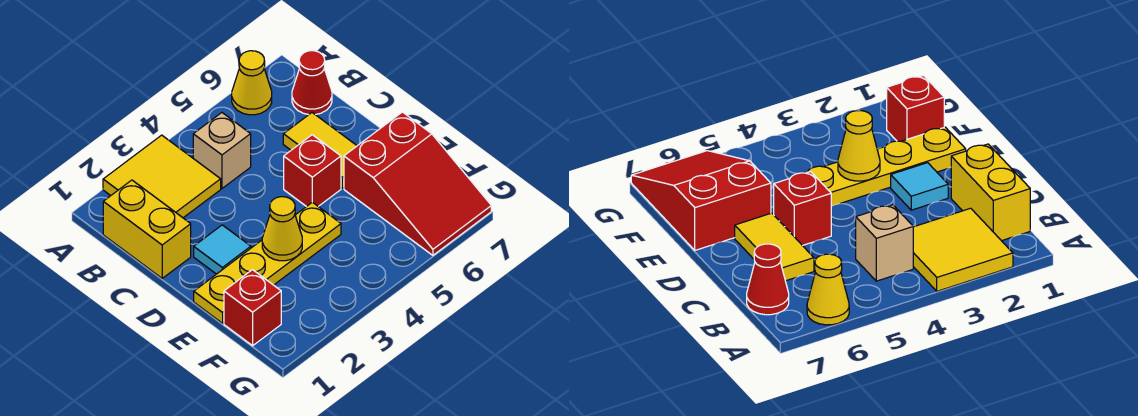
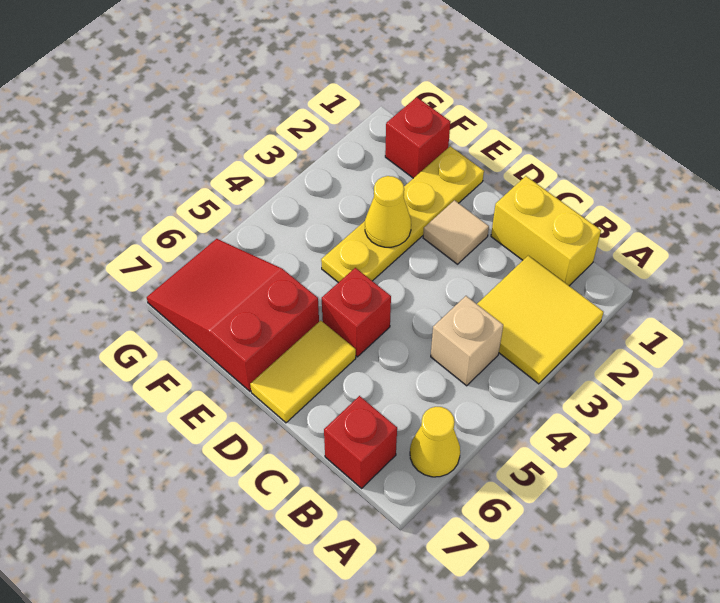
red cone B7 level 1 -> red brick B7 level 1
yellow tile C6:D6 level 1 -> yellow tile D6:D7 level 1
cyan tile D2 level 1 -> tan tile D2 level 1

